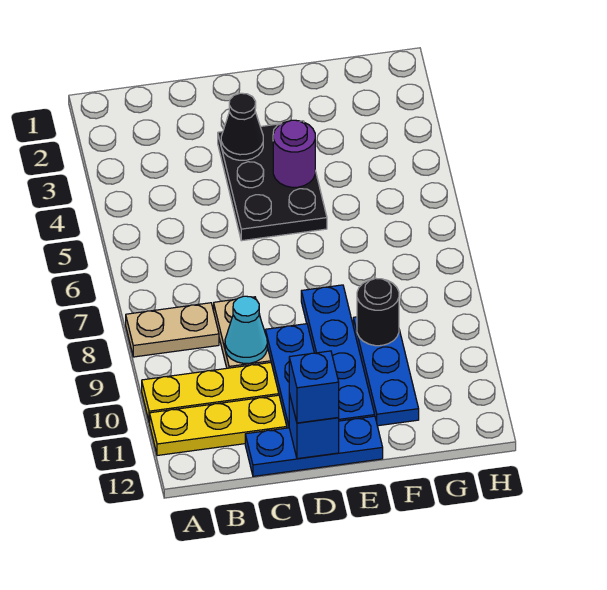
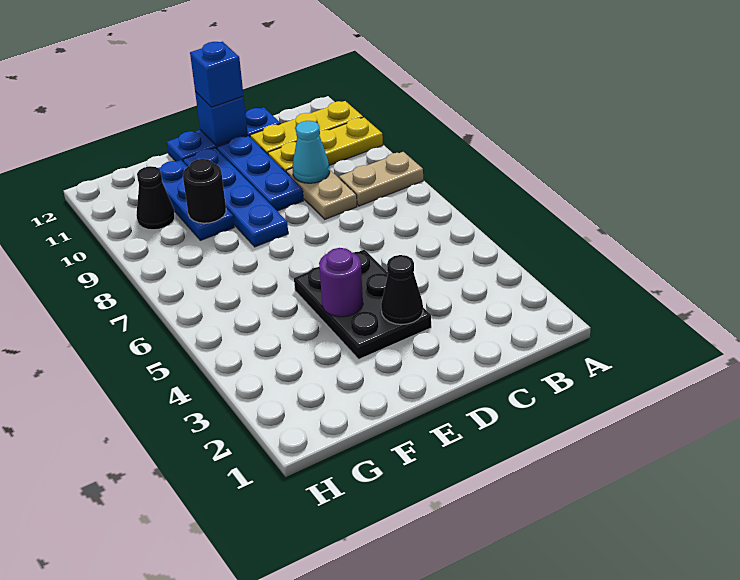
none -> black cone G10 level 1

